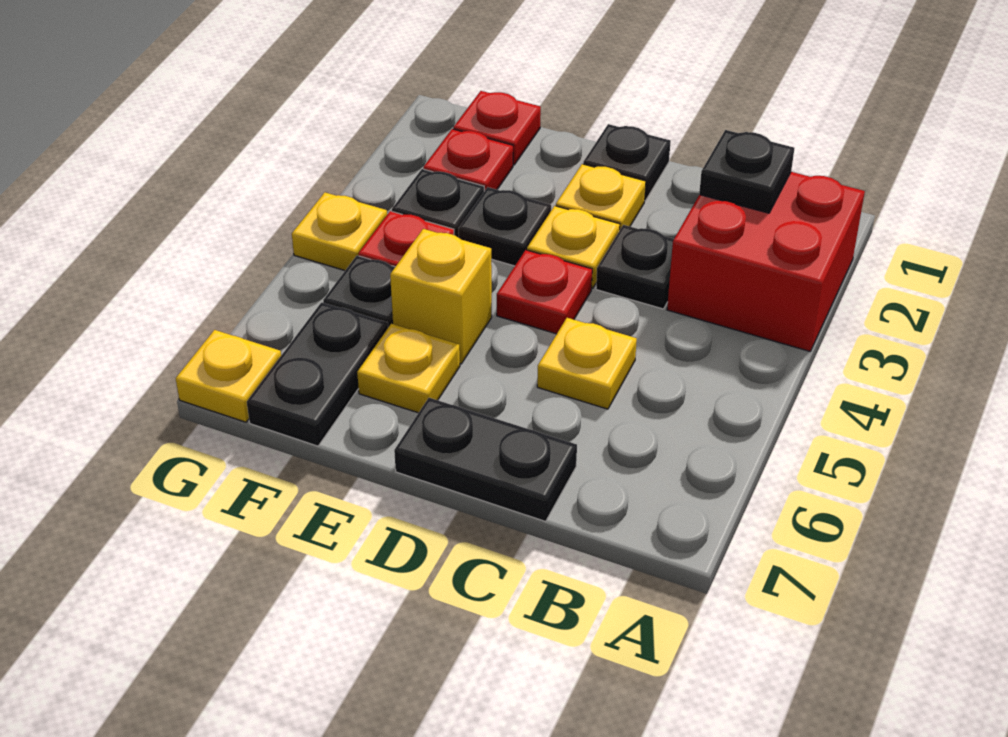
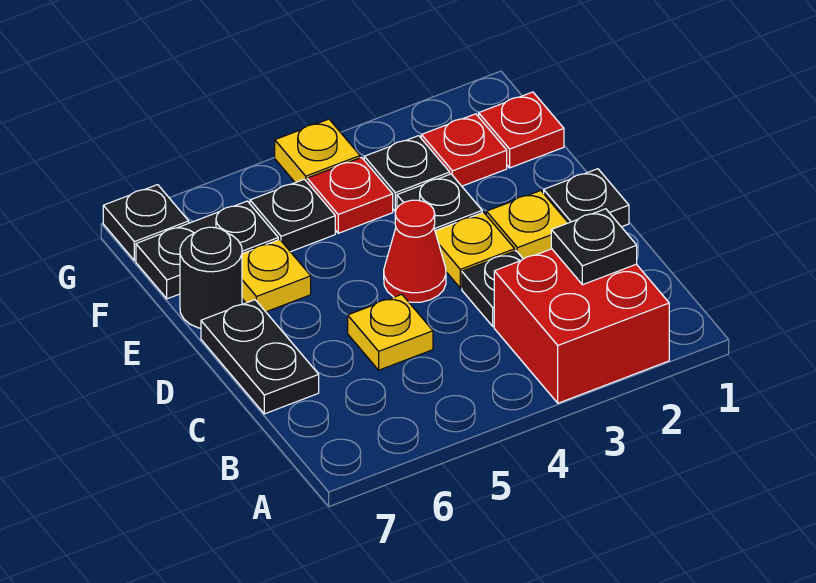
red plate D4 level 1 -> red cone D4 level 1
yellow brick E5 level 1 -> none
none -> black round brick E7 level 1
yellow plate G7 level 1 -> black plate G7 level 1

